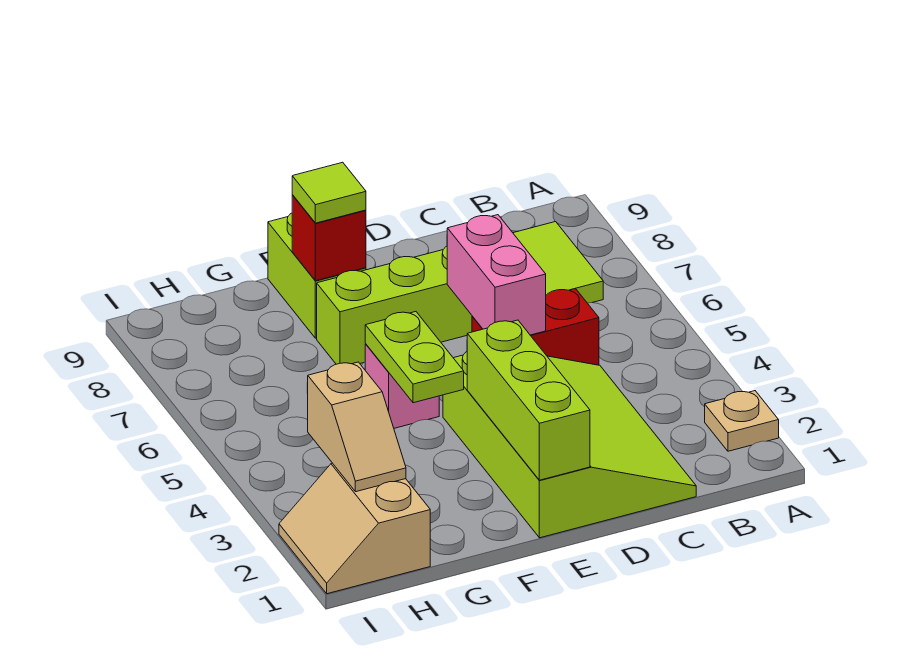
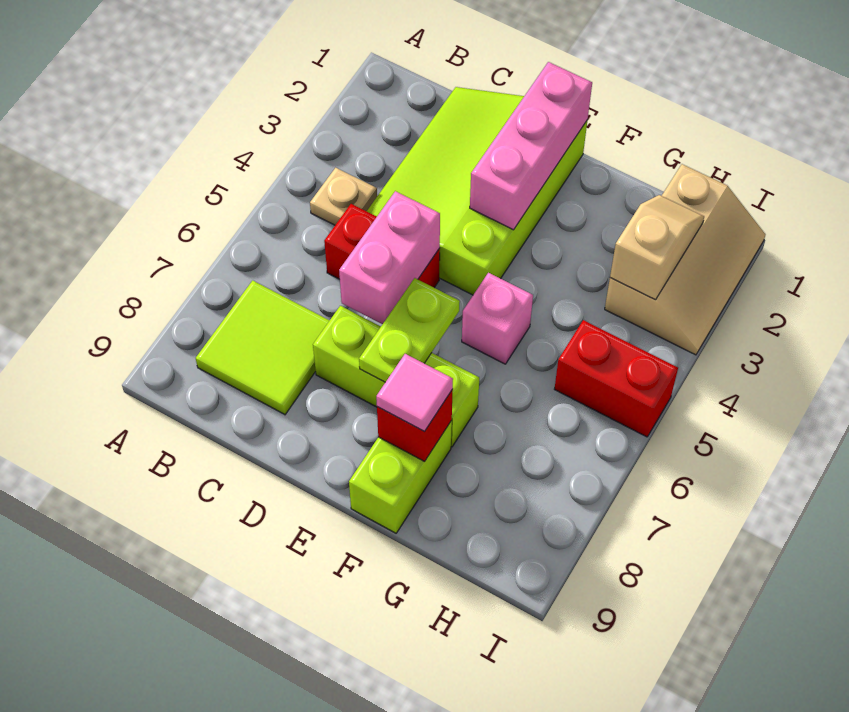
tan plate A2 level 1 -> tan plate B4 level 1
lime brick E1:E3 level 2 -> pink brick E1:E3 level 2
lime plate F4:F5 level 2 -> lime plate E6:E7 level 2
lime tile F8 level 3 -> pink tile F8 level 3
tan slope H1:I2 level 1 top H -> tan slope H1:I3 level 1 top H
none -> red brick H5:I5 level 1

